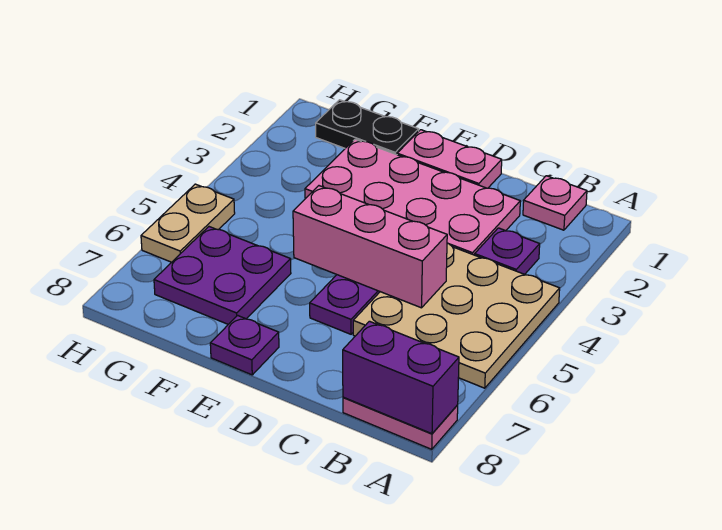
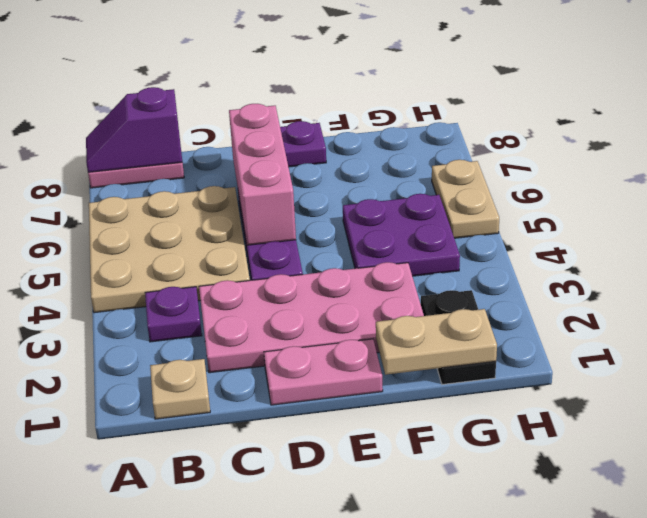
purple brick A8:B8 level 2 -> purple slope A8:B8 level 2 top B
pink plate B1 level 1 -> tan plate B1 level 1
pink brick C5:E5 level 2 -> pink brick D5:D7 level 2
black plate F1:G1 level 1 -> black plate G1:G2 level 1
none -> tan plate F1:G1 level 2
purple plate F6:G7 level 1 -> purple plate F4:G5 level 1

